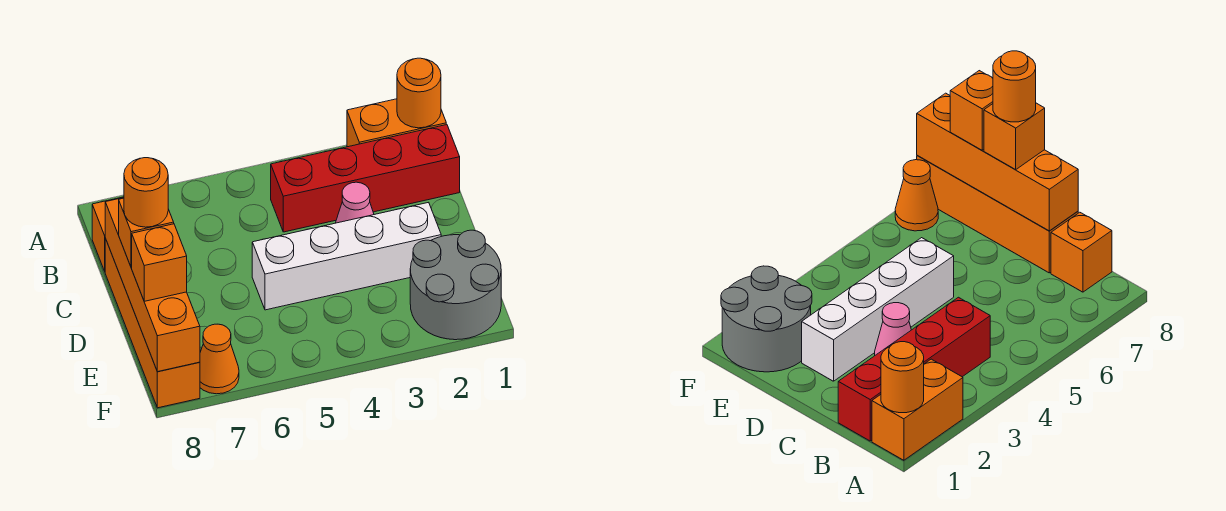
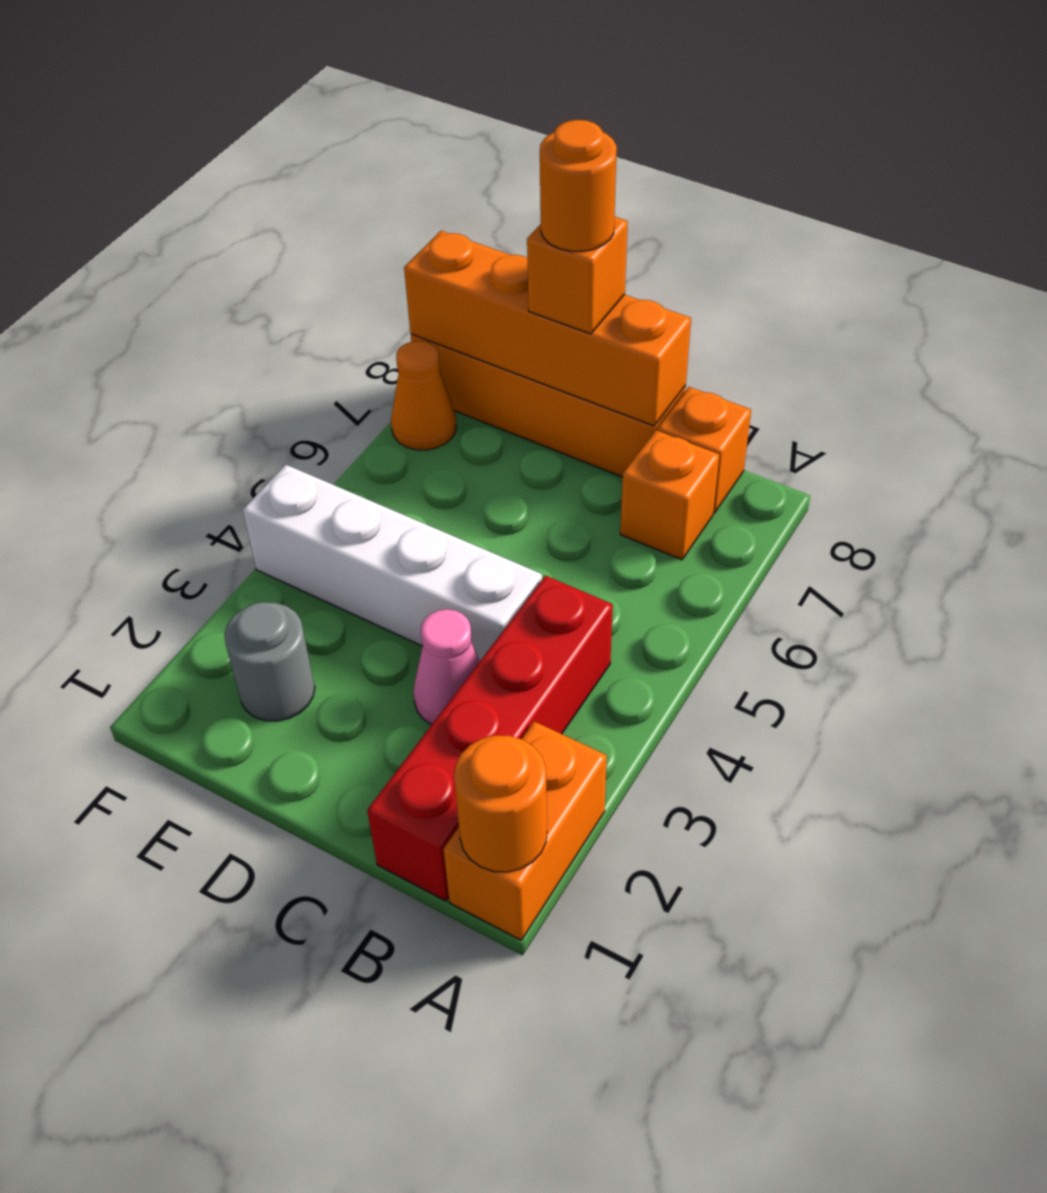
white brick D2:D5 level 1 -> white brick C4:F4 level 1
grey round brick E1:F2 level 1 -> grey round brick E2 level 1
orange brick E8 level 3 -> orange brick B7 level 1

